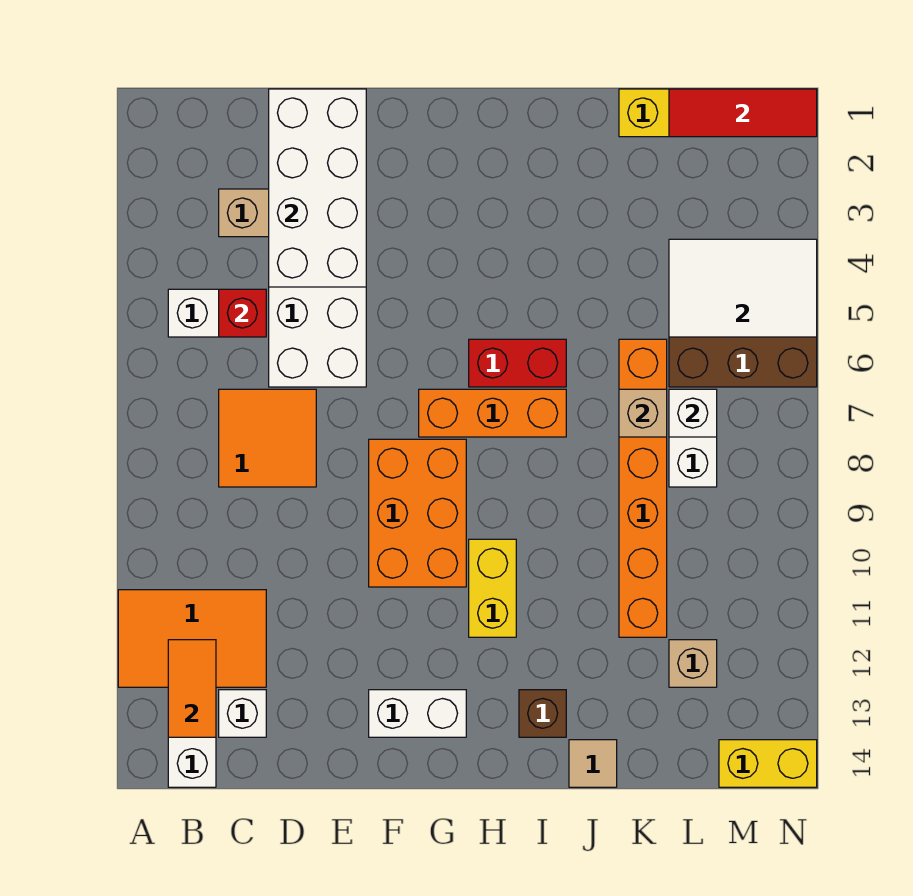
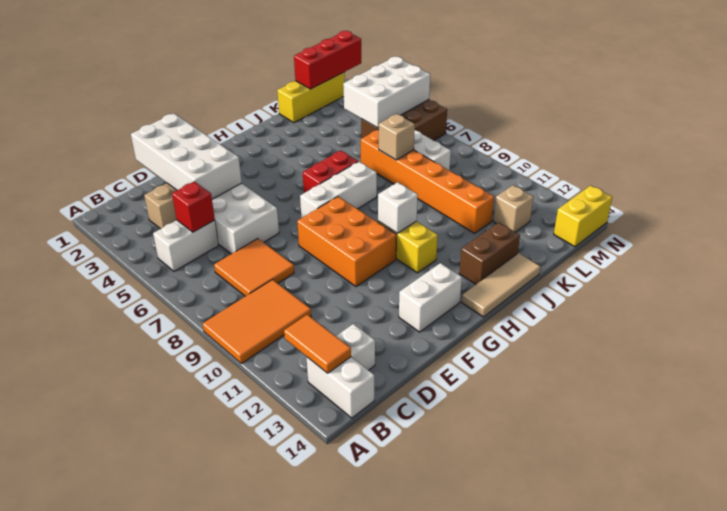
orange tile A11:C12 level 1 -> orange tile A9:C10 level 1
orange brick G7:I7 level 1 -> white brick G7:I7 level 1
brown brick I13 level 1 -> brown brick I13:J13 level 1
tan tile J14 level 1 -> tan tile H14:J14 level 1
red tile L1:N1 level 2 -> red brick L1:N1 level 2
white tile L4:N5 level 2 -> white brick L4:N5 level 2
white brick L7 level 2 -> white brick H10 level 2

